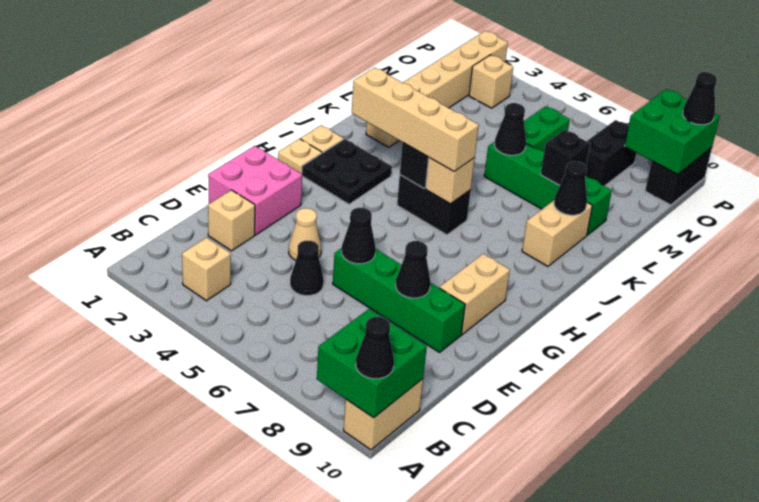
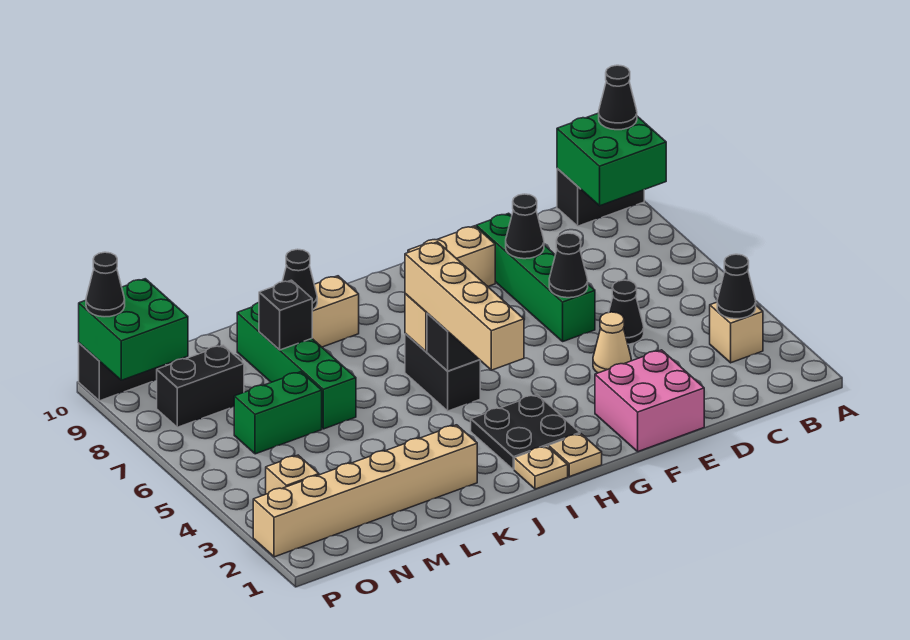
tan brick A10:B10 level 1 -> black brick A10:B10 level 1
tan brick D2 level 1 -> none
black cone L6 level 2 -> black cone B3 level 2

